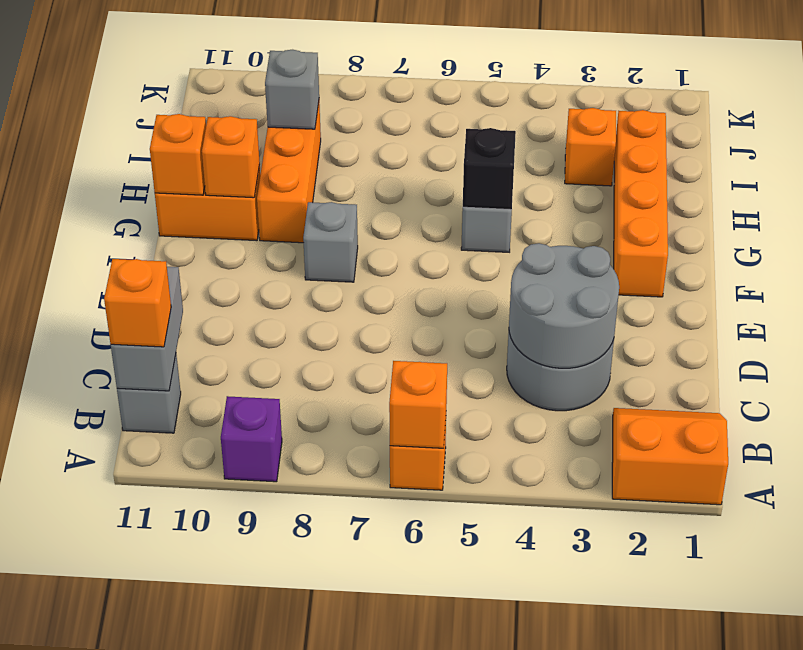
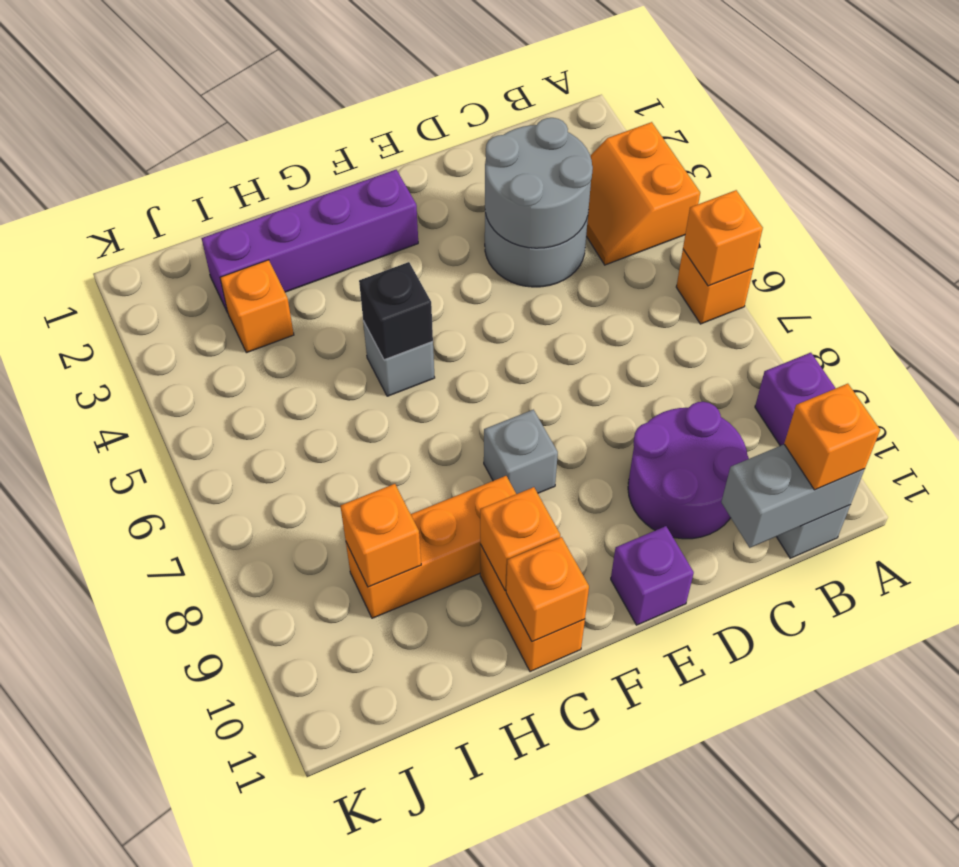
orange slope A1:B2 level 1 top A -> orange slope A3:B4 level 1 top A
none -> purple round brick C9:D10 level 1
none -> purple brick E11 level 1
orange brick F2:I2 level 1 -> purple brick F2:I2 level 1
grey brick I9 level 2 -> orange brick I9 level 2

